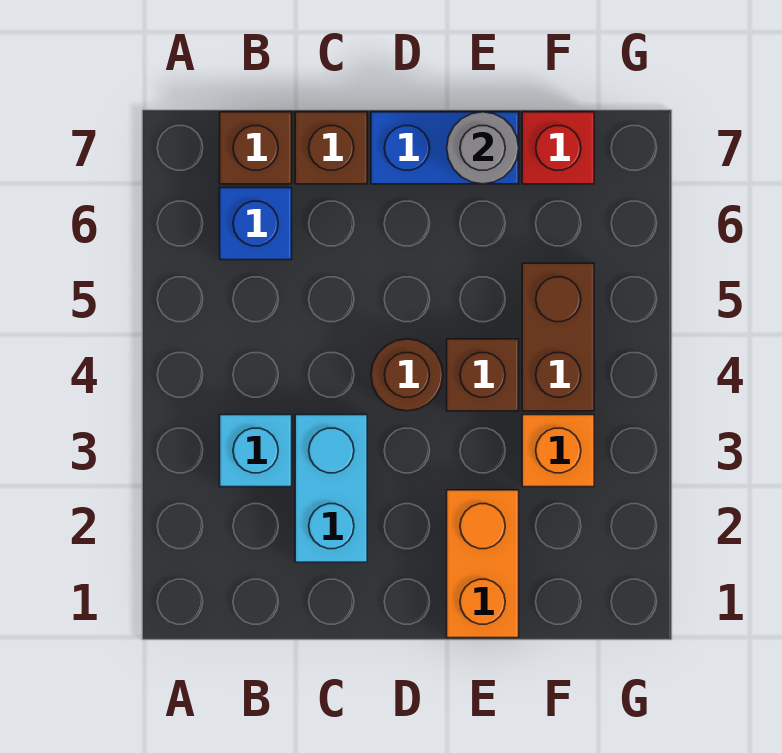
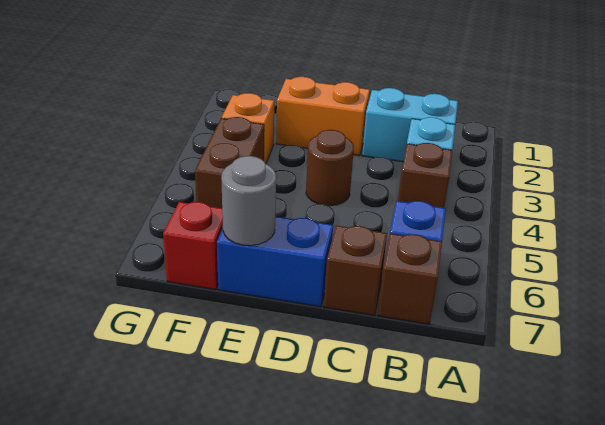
cyan brick C2:C3 level 1 -> cyan brick B2:C2 level 1
orange brick E1:E2 level 1 -> orange brick D2:E2 level 1
brown brick E4 level 1 -> brown brick B4 level 1

